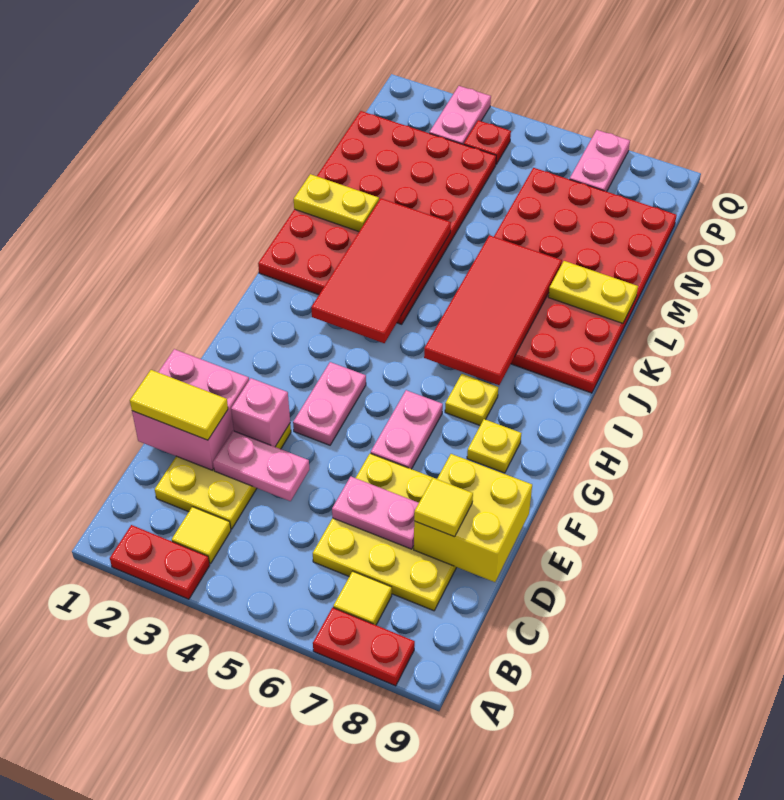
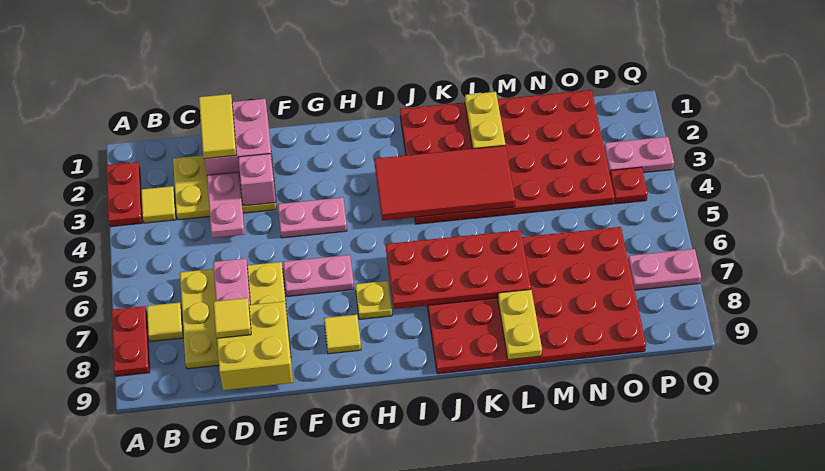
yellow plate G8 level 1 -> yellow tile G8 level 1
red tile I6:L7 level 2 -> red plate I6:L7 level 2

